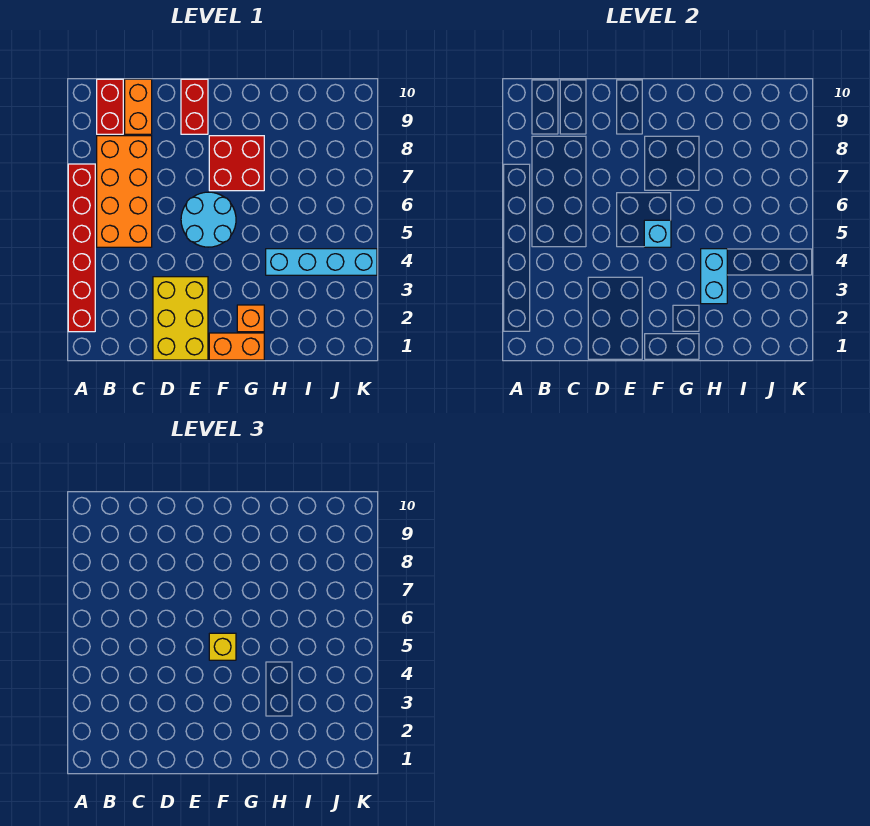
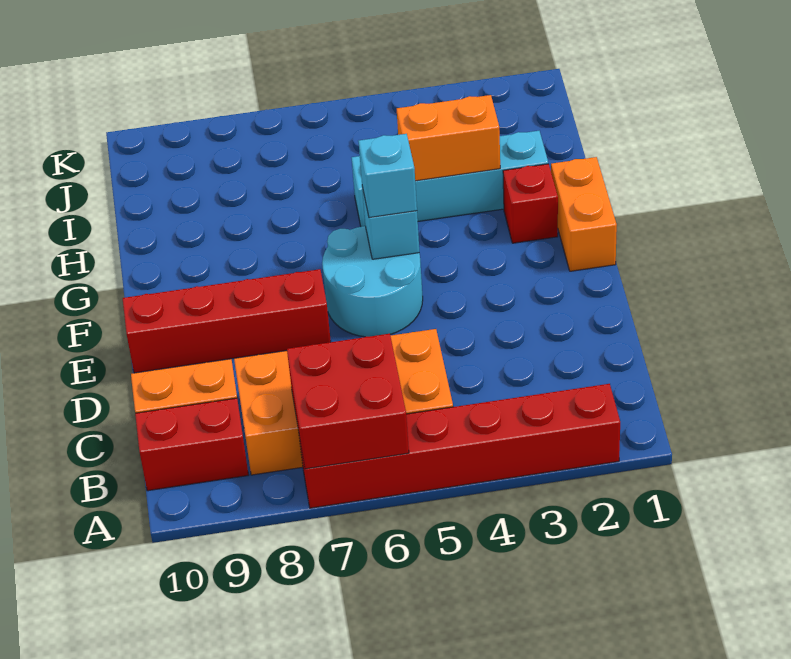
yellow brick D1:E3 level 1 -> none
red brick E9:E10 level 1 -> red brick E7:E10 level 1
yellow brick F5 level 3 -> cyan brick F5 level 3
red brick F7:G8 level 1 -> red brick A6:B7 level 2
orange brick G2 level 1 -> red brick G2 level 1
cyan brick H3:H4 level 2 -> orange brick H3:H4 level 2
cyan brick H4:K4 level 1 -> cyan brick H2:H5 level 1

